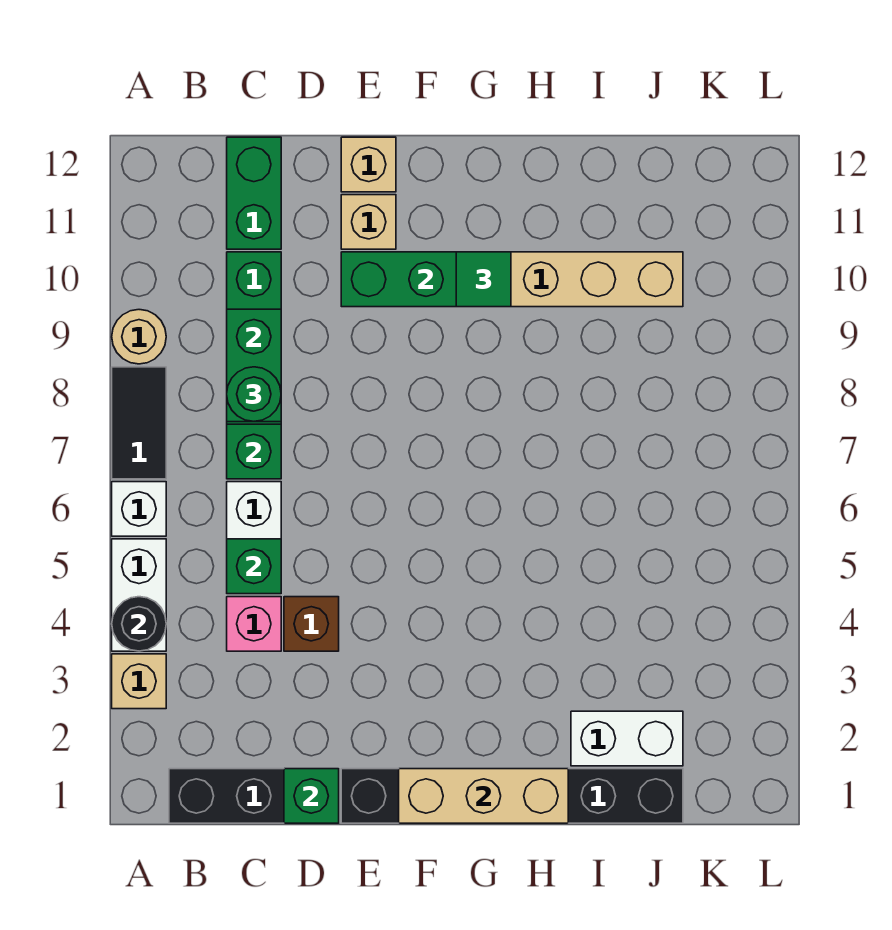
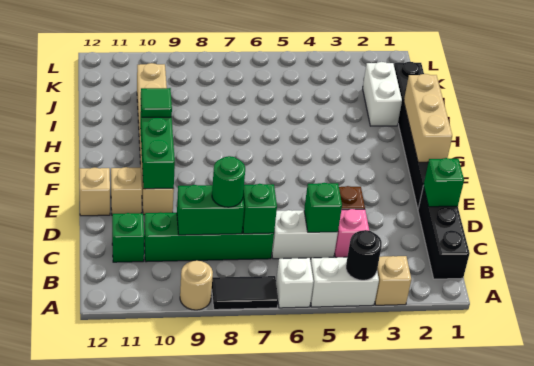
green brick C11:C12 level 1 -> green brick C11 level 1

